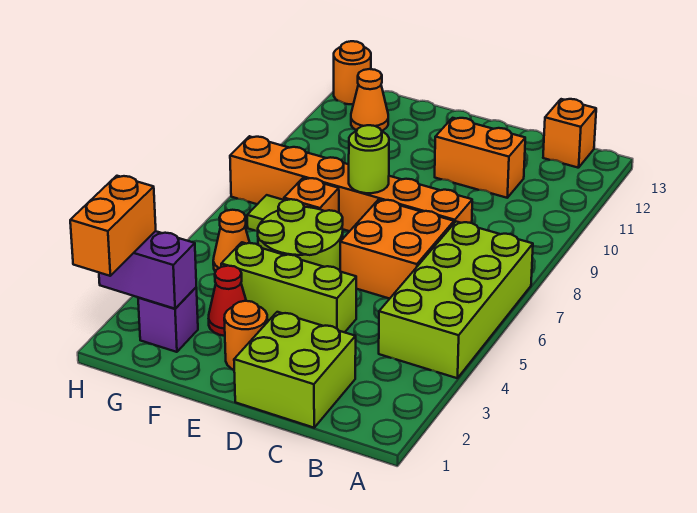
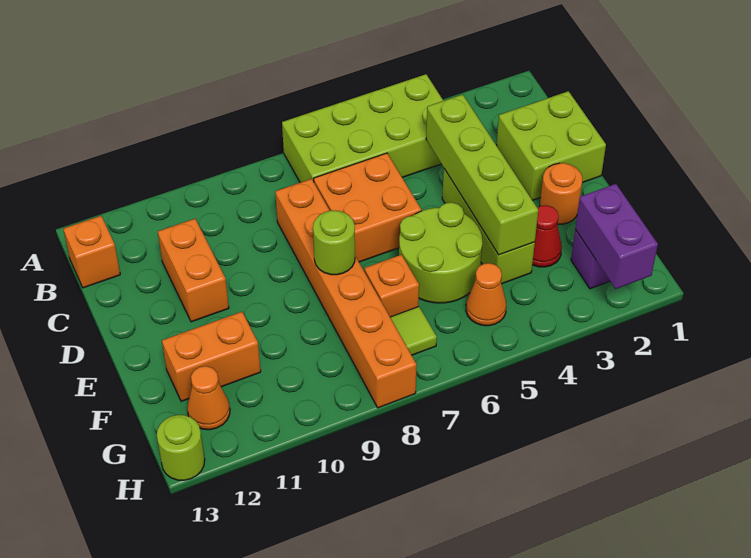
none -> lime brick C4:F4 level 2
orange brick H1:H2 level 3 -> orange brick F11:F12 level 1
orange round brick H13 level 1 -> lime round brick H13 level 1

